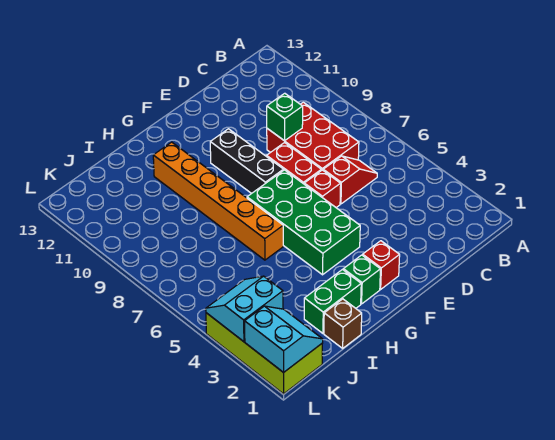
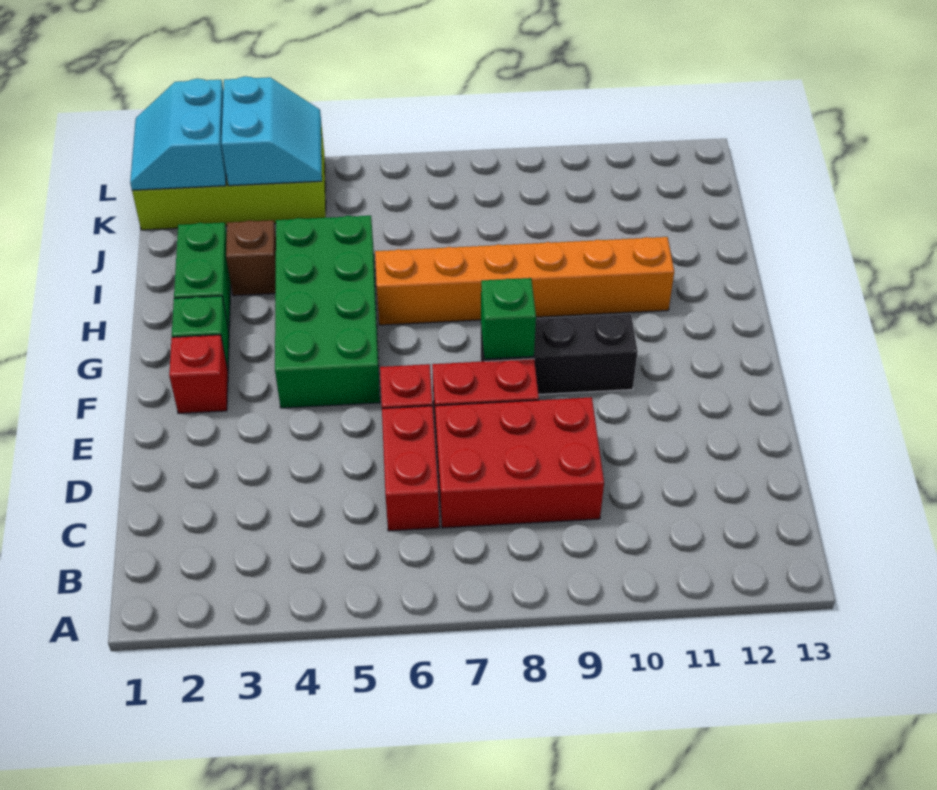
red slope C6:D6 level 1 top D -> red brick C6:D6 level 1
green brick D9 level 2 -> green brick F8 level 2
green brick F4:G7 level 1 -> green brick F4:I5 level 1
brown brick I1 level 1 -> brown brick I3 level 1
cyan slope K1:L2 level 2 top L -> cyan slope K1:L2 level 2 top 2

